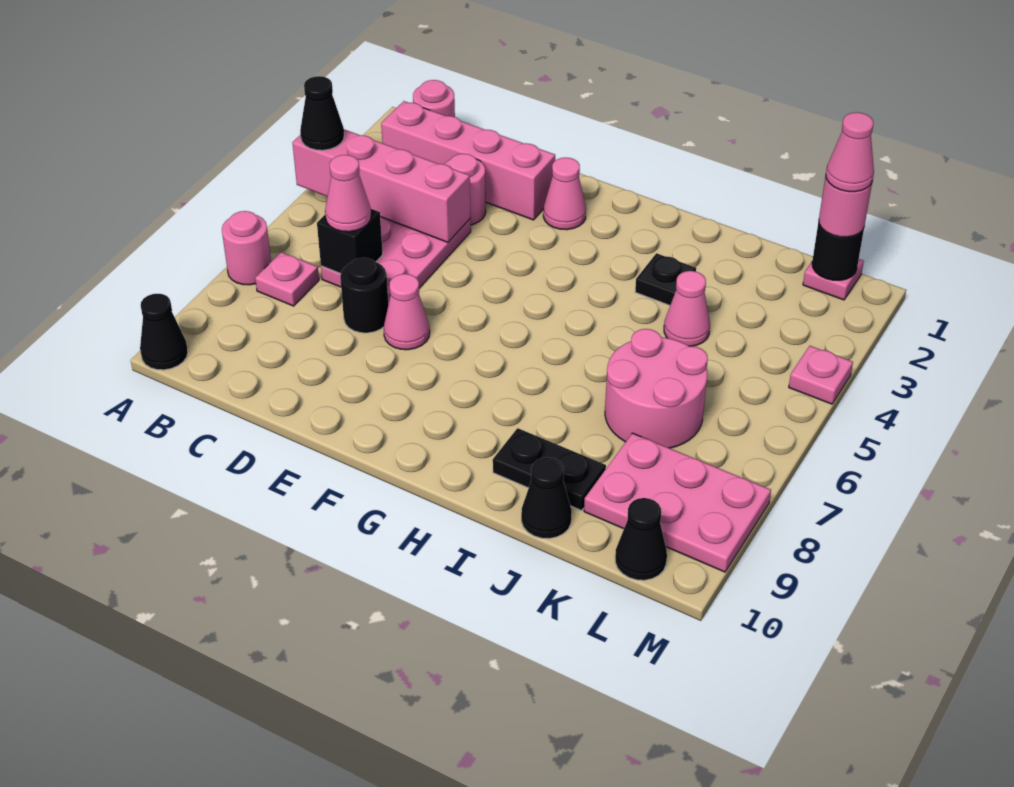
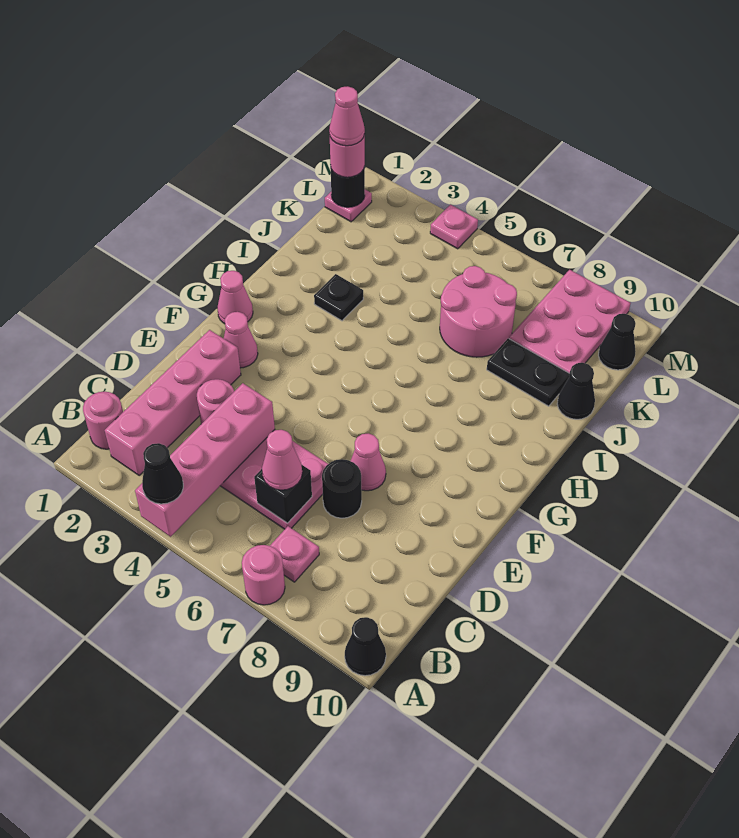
black plate I9:J9 level 1 -> black plate J8:J9 level 1
pink cone J4 level 1 -> pink cone G1 level 1

